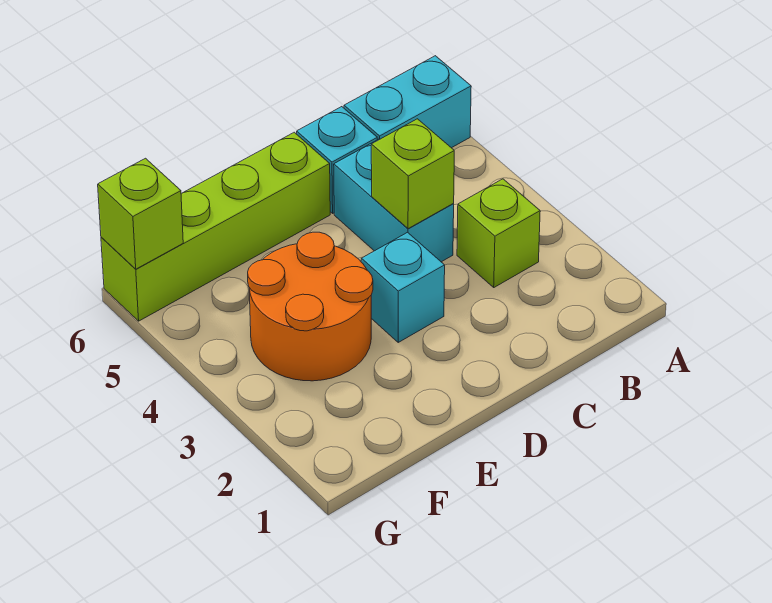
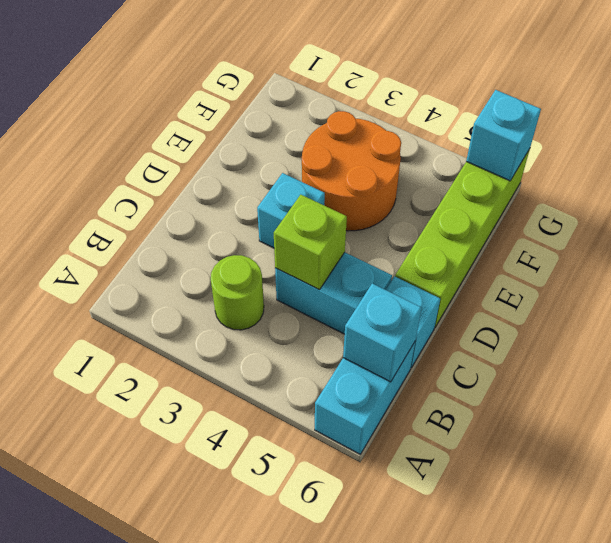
lime brick B3 level 1 -> lime round brick B3 level 1
none -> cyan brick B6 level 2
lime brick G6 level 2 -> cyan brick G6 level 2

